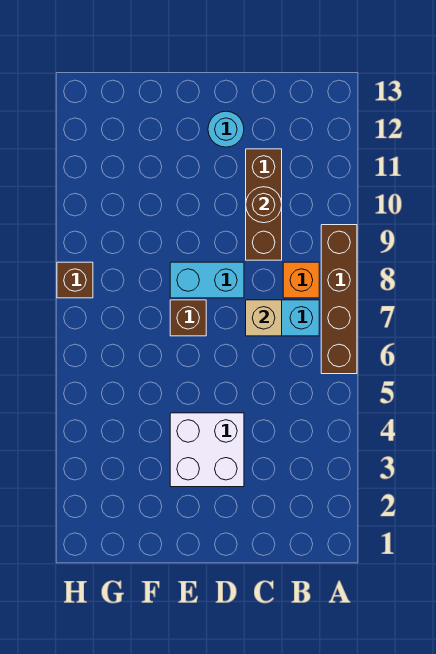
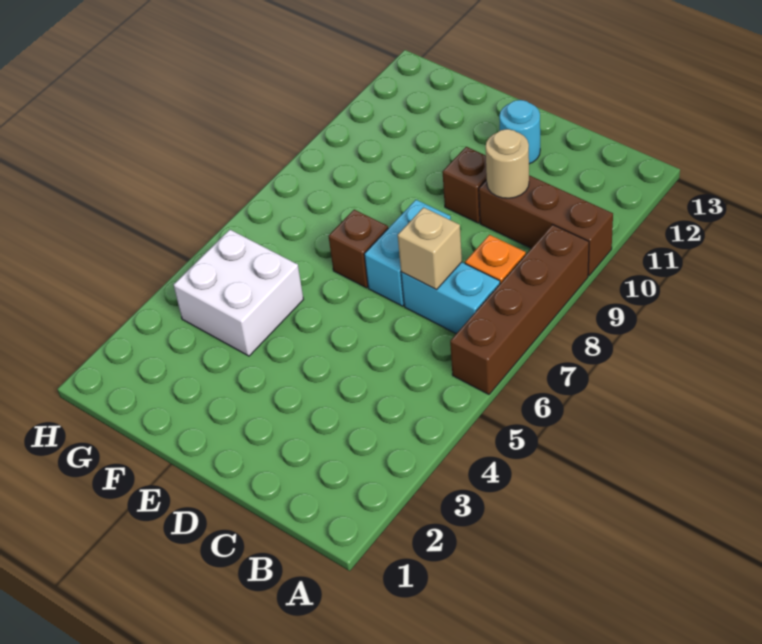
brown brick C9:C11 level 1 -> brown brick A10:C10 level 1
brown round brick C10 level 2 -> tan round brick C10 level 2
white brick D3:E4 level 1 -> white brick F4:G5 level 1
cyan brick D8:E8 level 1 -> cyan brick D7:D8 level 1
brown brick H8 level 1 -> brown brick D10 level 1

